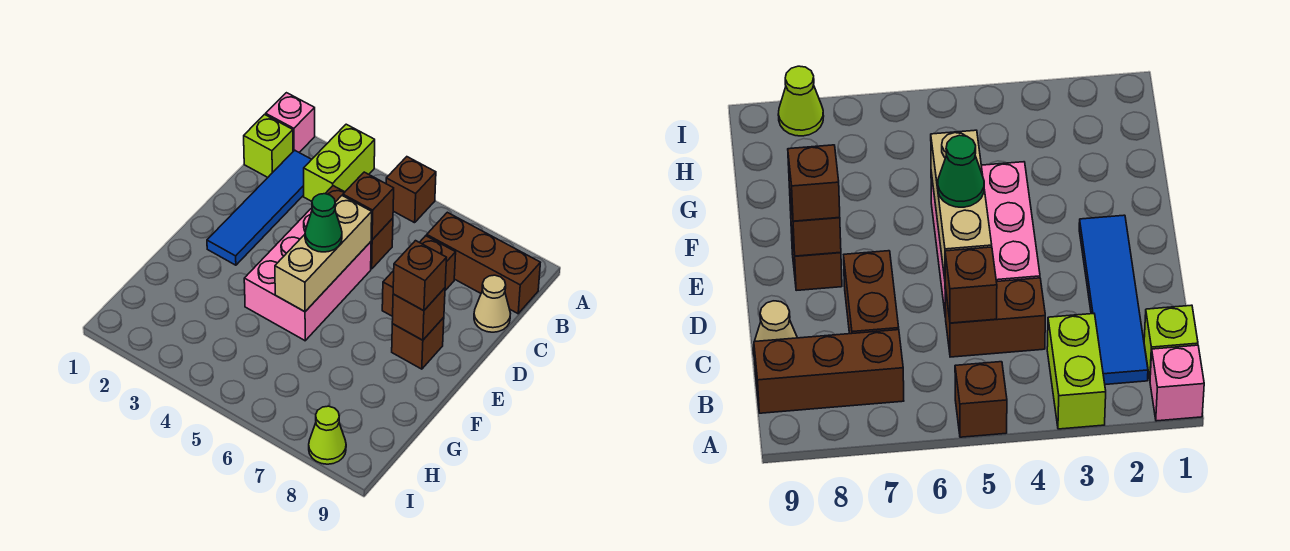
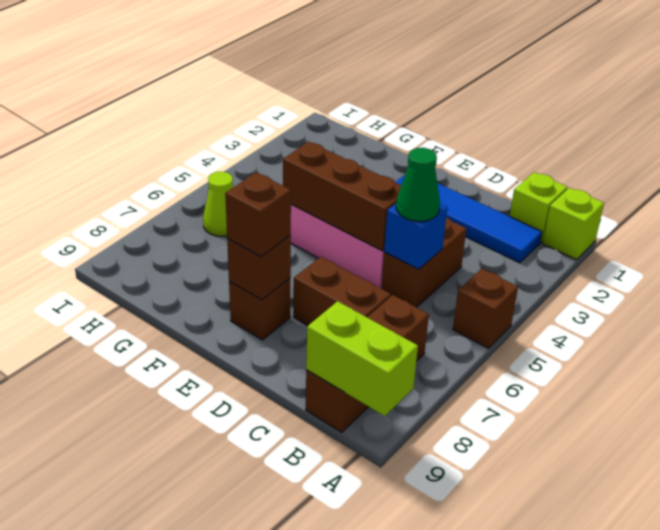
pink brick A1 level 1 -> lime brick A1 level 1
lime brick A3:B3 level 1 -> lime brick A9:B9 level 2
brown brick C5 level 2 -> blue brick C5 level 2
tan cone C9 level 1 -> none
tan brick D5:F5 level 2 -> brown brick D5:F5 level 2
green cone E5 level 3 -> green cone C5 level 3
lime cone I8 level 1 -> lime cone H6 level 1

